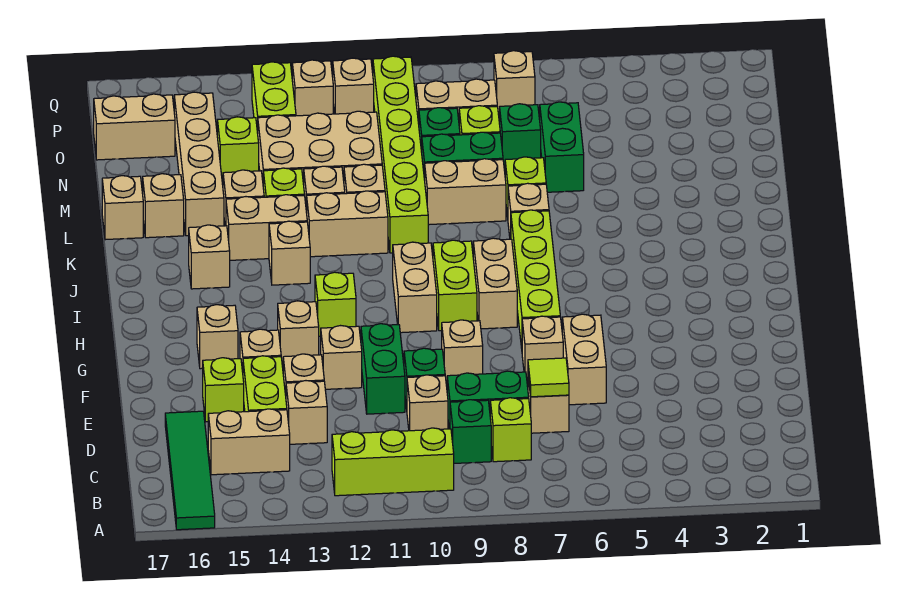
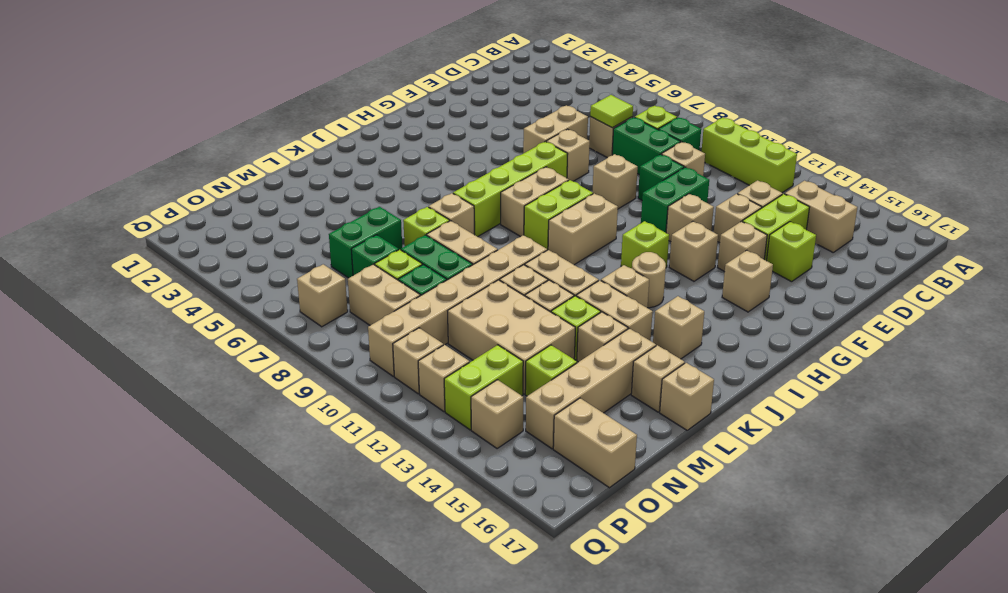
green tile A16:D16 level 1 -> none
none -> tan round brick I13 level 1
lime brick K10:P10 level 1 -> tan brick K10:P10 level 1
none -> tan brick P14 level 1

